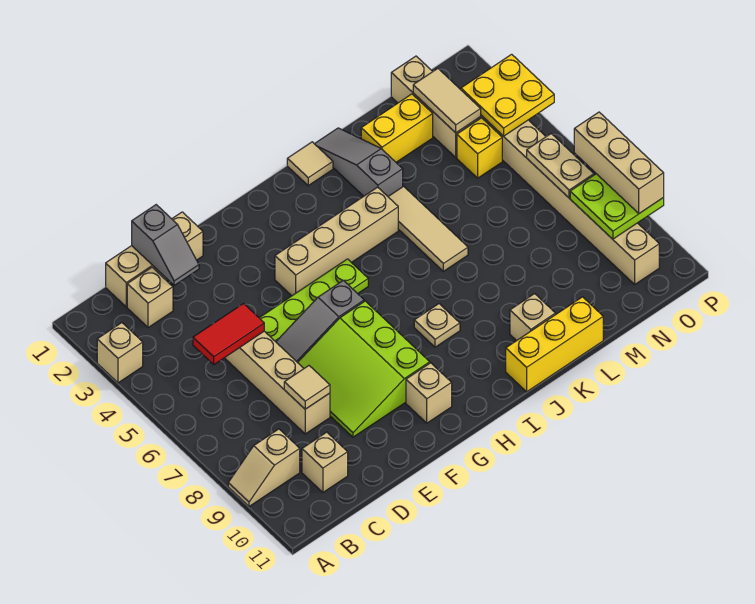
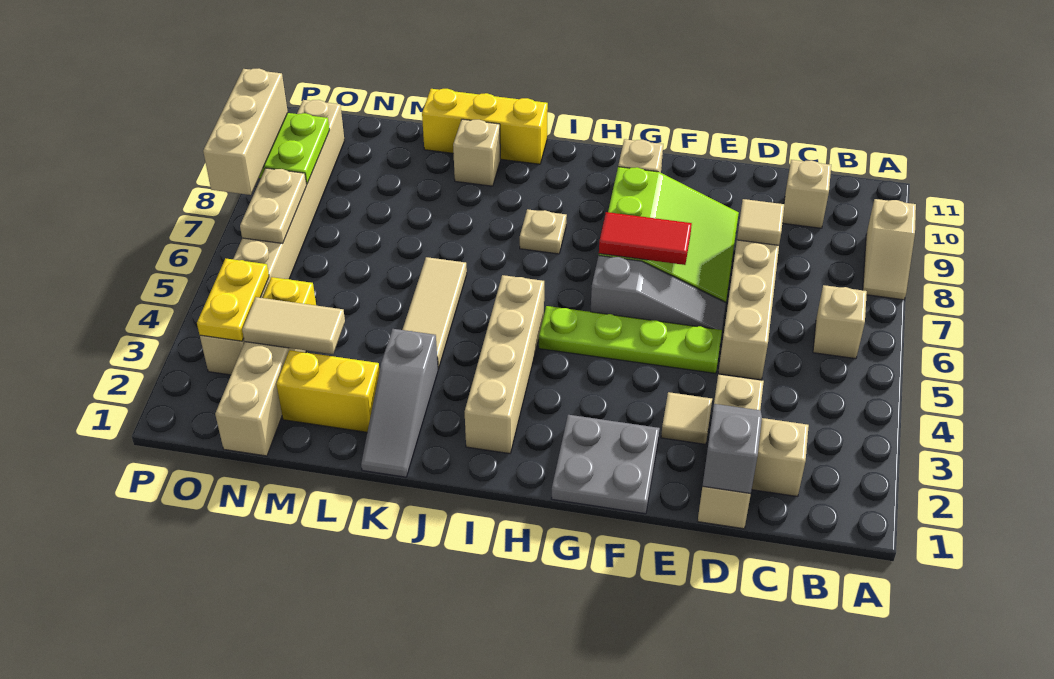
tan brick A3 level 1 -> tan brick B6 level 1
tan slope A9:B9 level 1 top B -> tan slope A8:A9 level 1 top 9
tan brick C1:E1 level 1 -> tan brick D1:D3 level 1
red tile C5:D5 level 2 -> red tile F7:G7 level 2
none -> grey plate F1:G2 level 1
tan brick G4:J4 level 1 -> tan brick I2:I5 level 1
tan tile J1 level 1 -> tan tile E3 level 1
tan tile N2:N3 level 2 -> tan tile M3:N3 level 2
yellow plate O3:P4 level 2 -> yellow plate O3:O4 level 2

